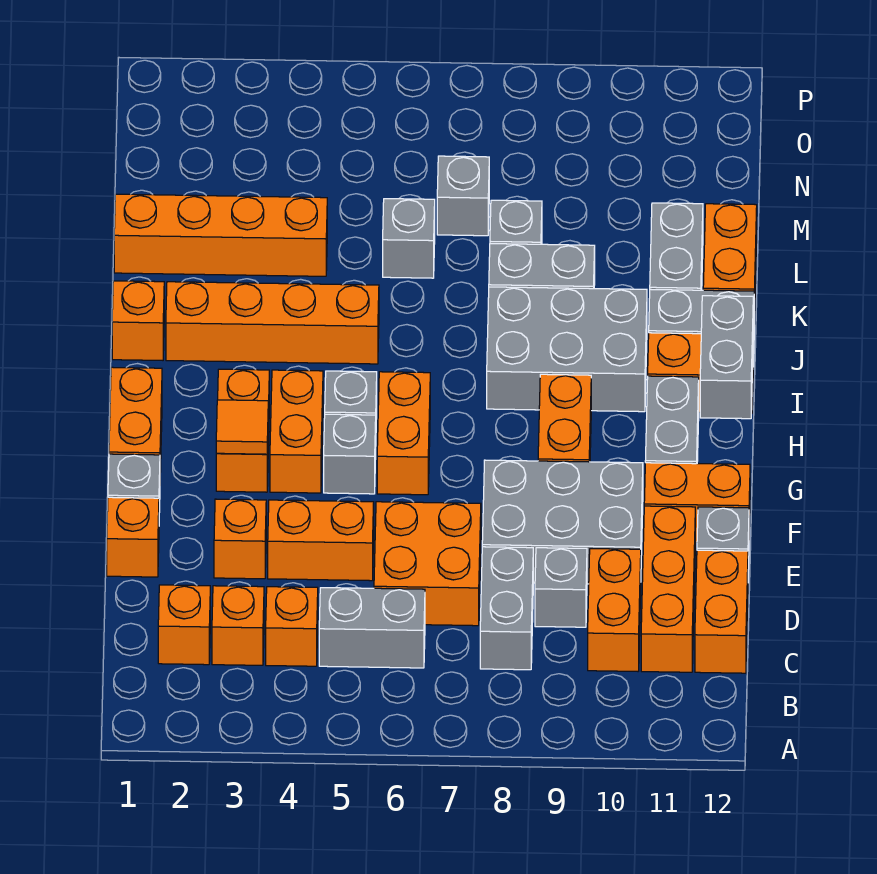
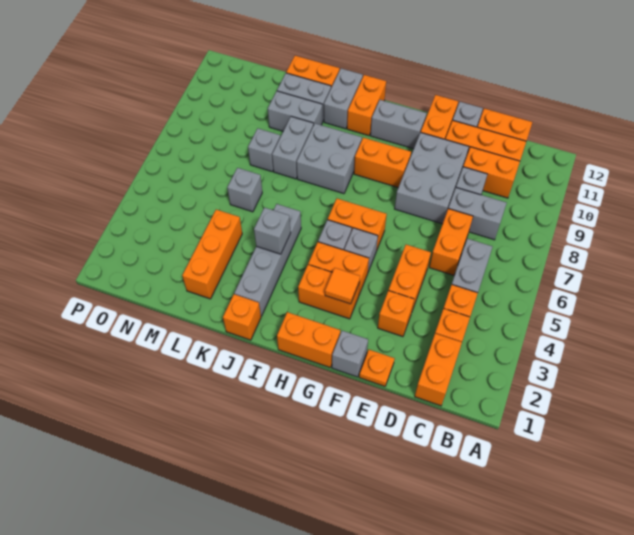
orange brick C2 level 1 -> orange brick C1:C2 level 1
orange brick D6:E7 level 1 -> orange brick D6:D7 level 1
orange brick E1 level 1 -> orange plate E1 level 1
grey brick H12:I12 level 2 -> grey brick K10:L10 level 1
grey brick I8:J10 level 1 -> grey brick I8:J9 level 1
orange brick J2:J5 level 1 -> grey brick J2:J5 level 1
orange brick L1:L4 level 1 -> orange brick L2:L4 level 1
grey brick M7 level 1 -> grey brick J4 level 2

